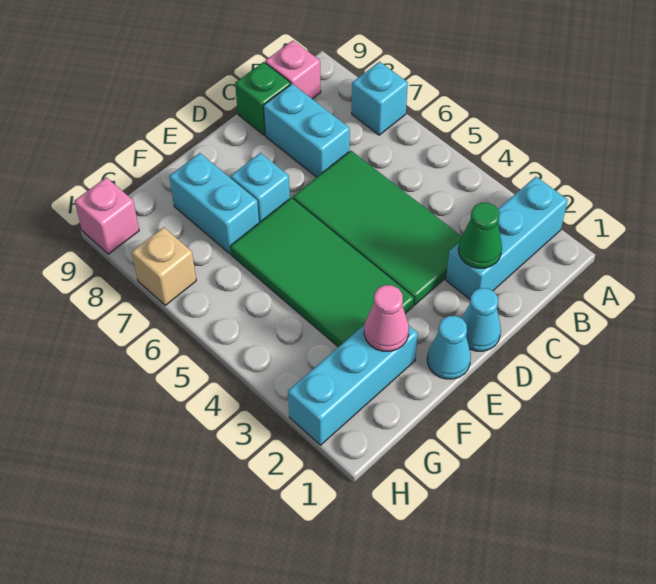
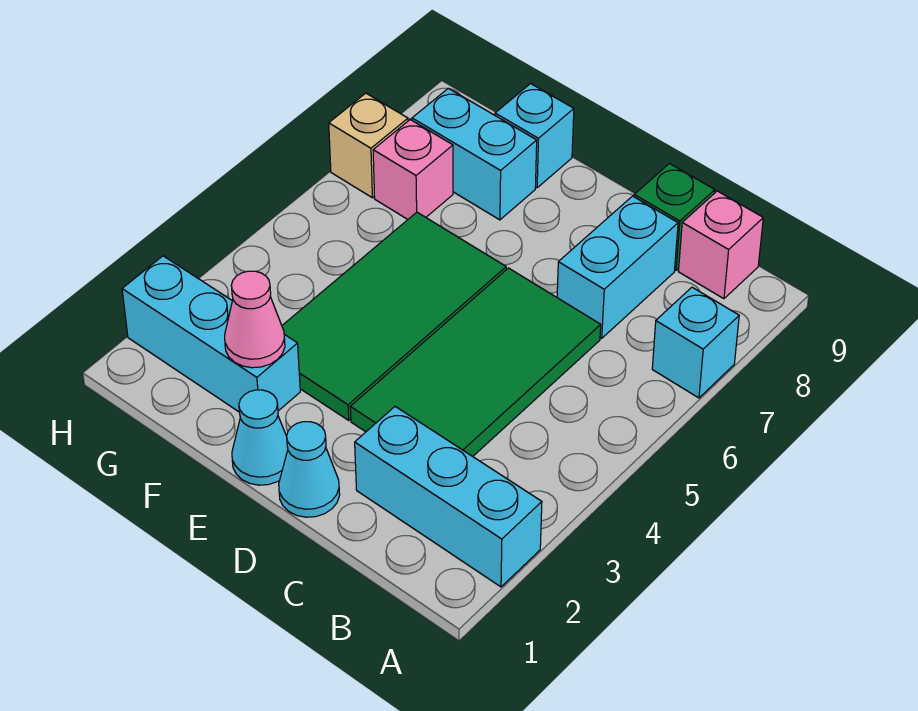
green cone C2 level 2 -> none
cyan brick E7 level 1 -> cyan brick F9 level 1
cyan brick F7:F8 level 1 -> cyan brick F8:G8 level 1
pink brick H9 level 1 -> pink brick G7 level 1

